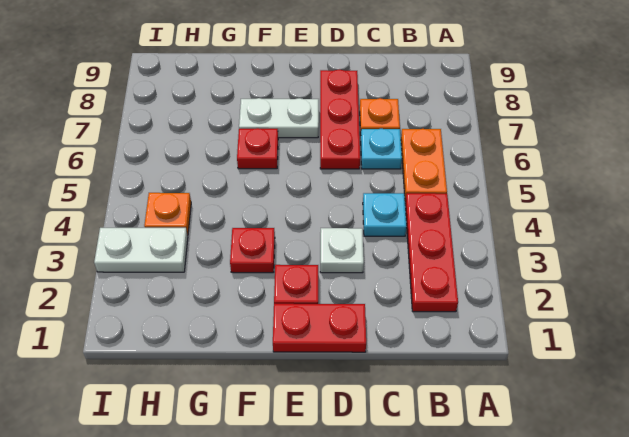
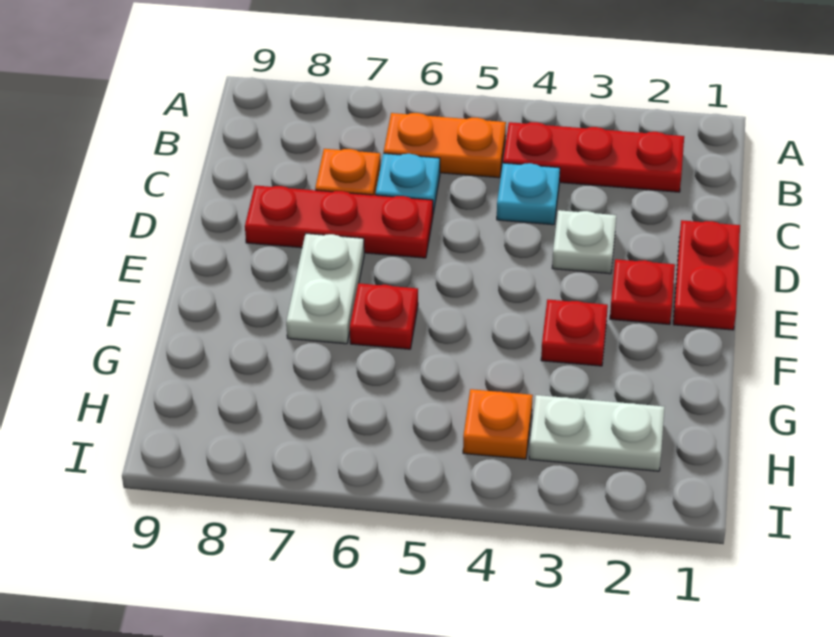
white plate H3:I3 level 1 -> white plate H2:H3 level 1

